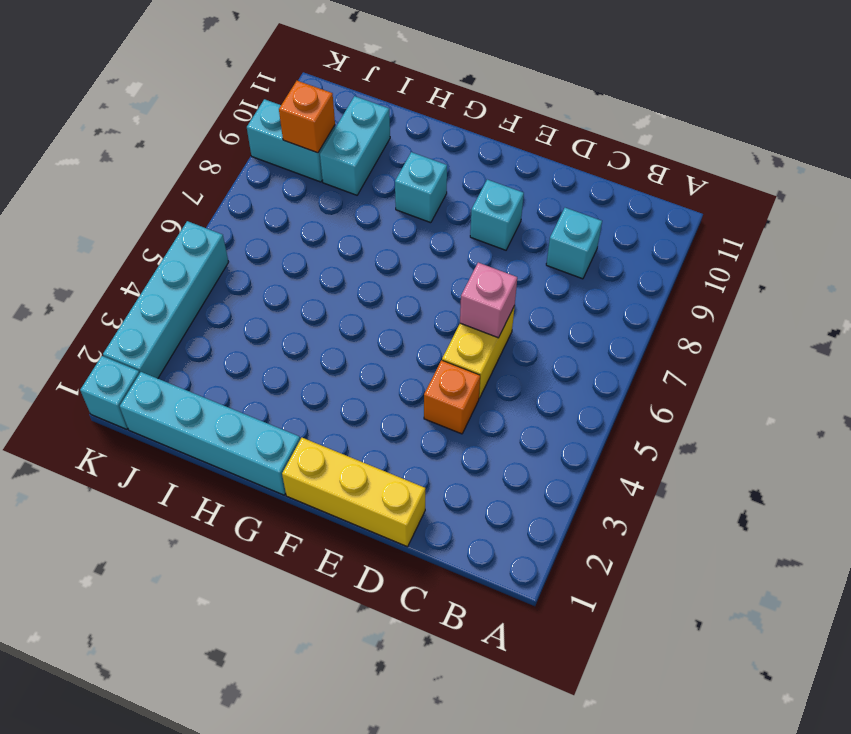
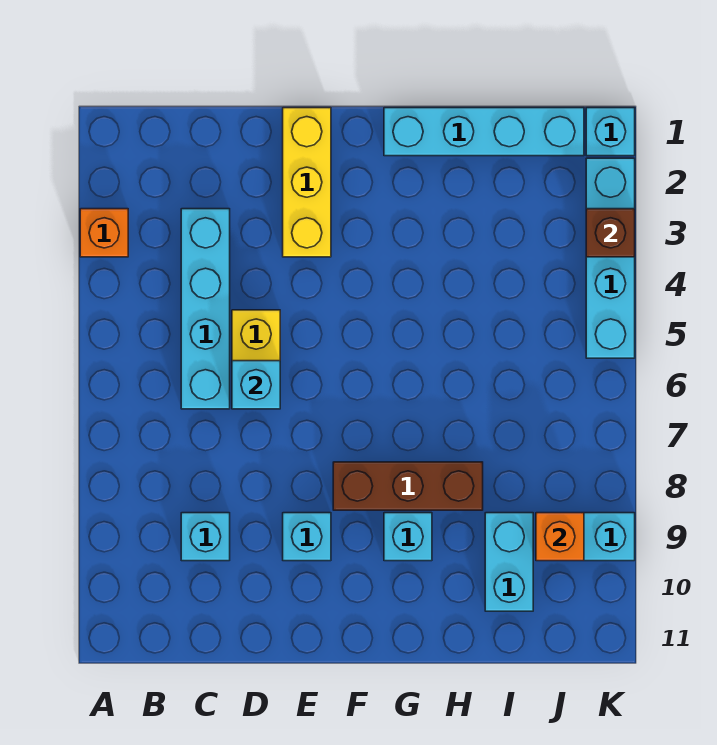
none -> cyan brick C3:C6 level 1
yellow brick D1:F1 level 1 -> yellow brick E1:E3 level 1
orange brick D4 level 1 -> orange brick A3 level 1
pink brick D6 level 2 -> cyan brick D6 level 2
none -> brown brick F8:H8 level 1
none -> brown brick K3 level 2

